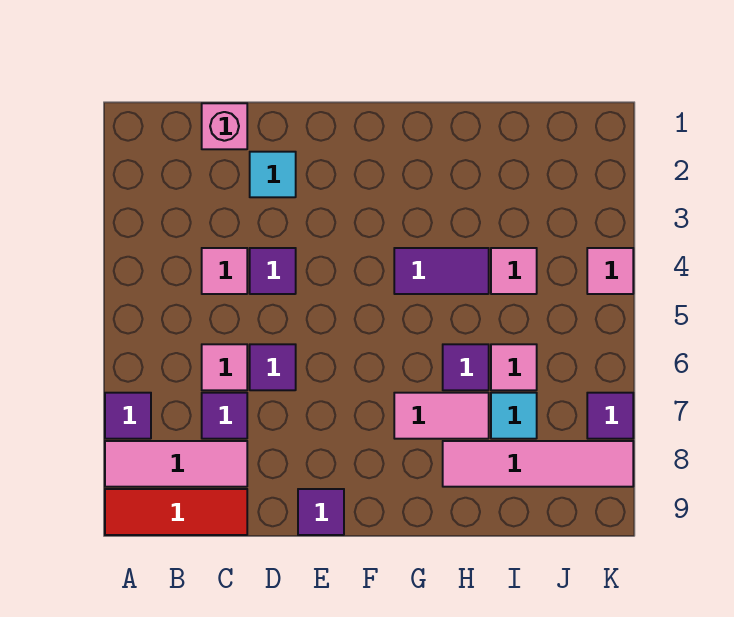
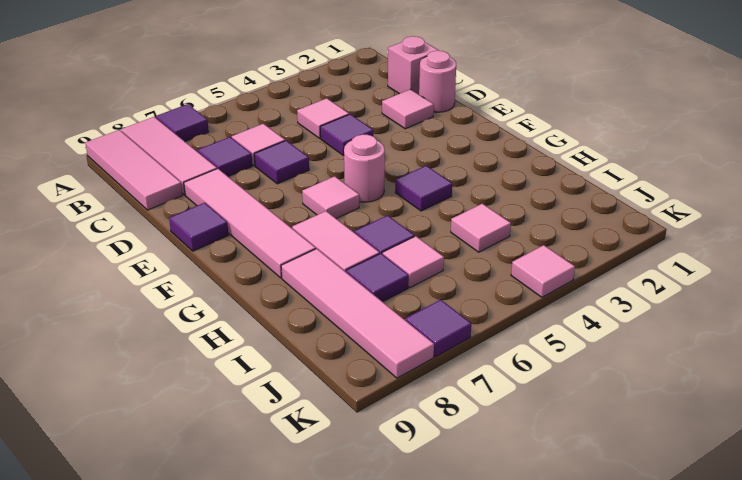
red tile A9:C9 level 1 -> pink tile A9:C9 level 1
none -> pink round brick D1 level 1
cyan tile D2 level 1 -> pink tile D2 level 1
none -> pink tile D8:G8 level 1
none -> pink round brick F5 level 1
none -> pink tile F6 level 1
purple tile G4:H4 level 1 -> purple tile G4 level 1
cyan tile I7 level 1 -> purple tile I7 level 1

